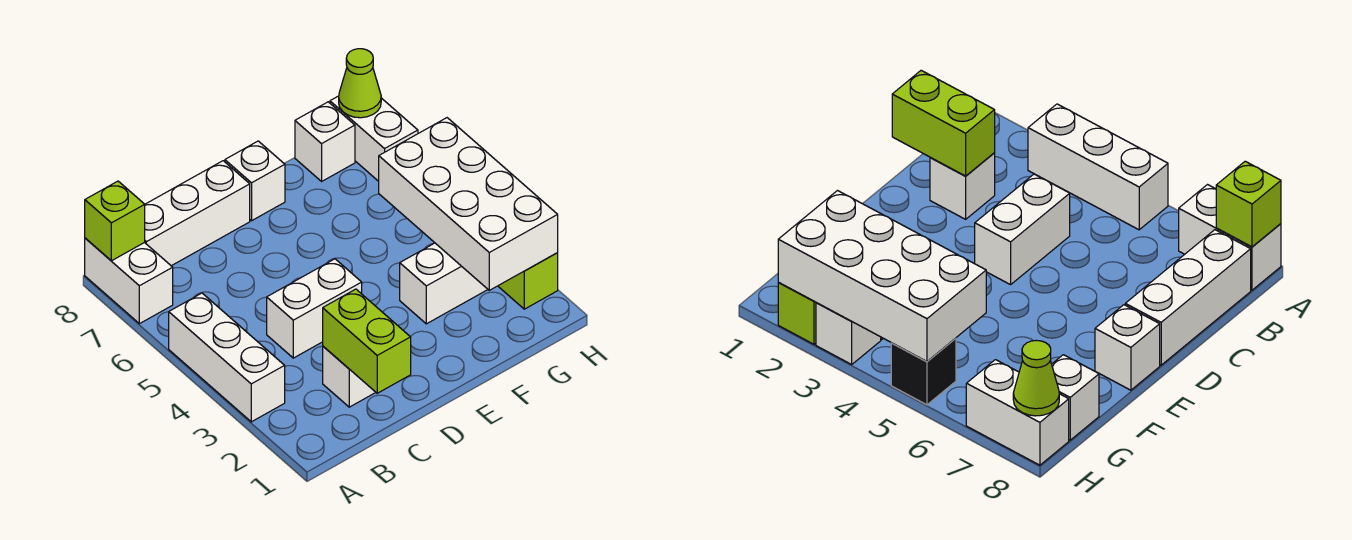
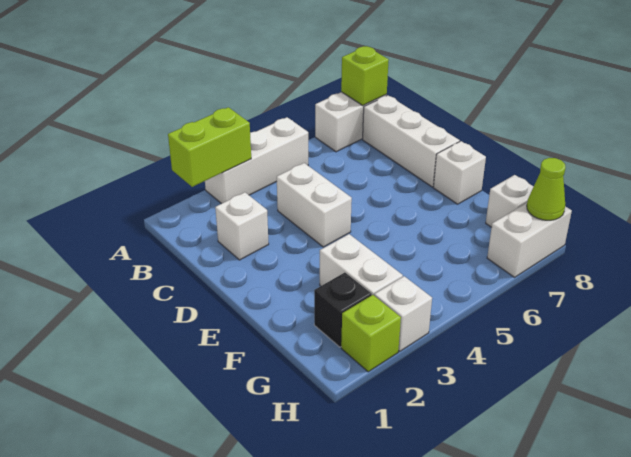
lime brick C1:C2 level 2 -> lime brick A2:A3 level 2
white brick G2:H5 level 2 -> none
black brick H5 level 1 -> black brick G2 level 1

